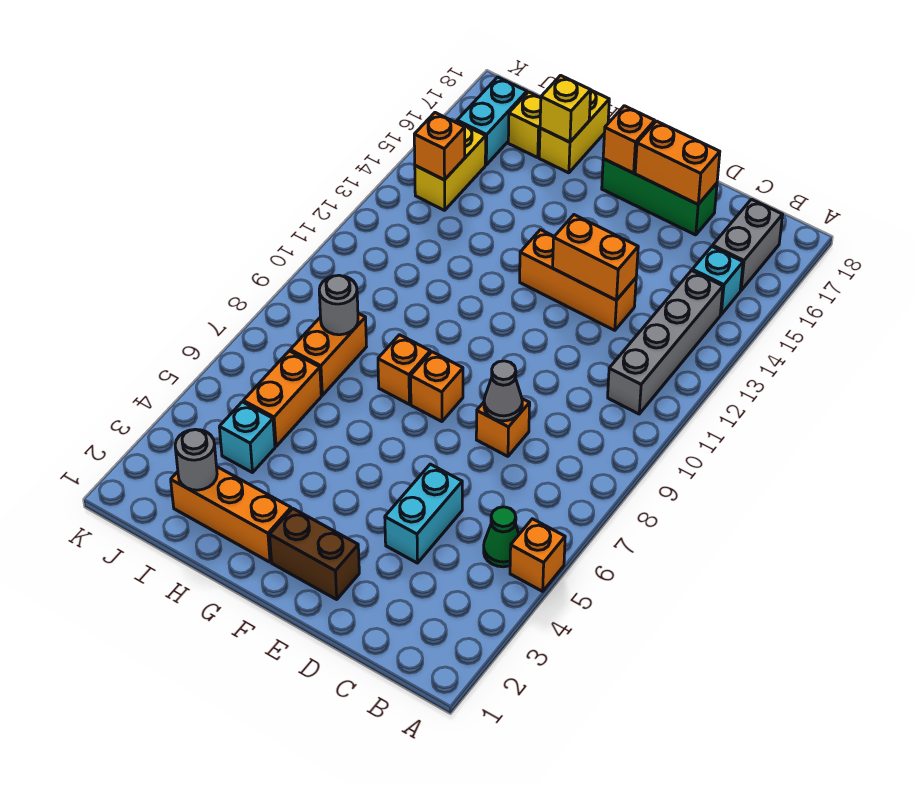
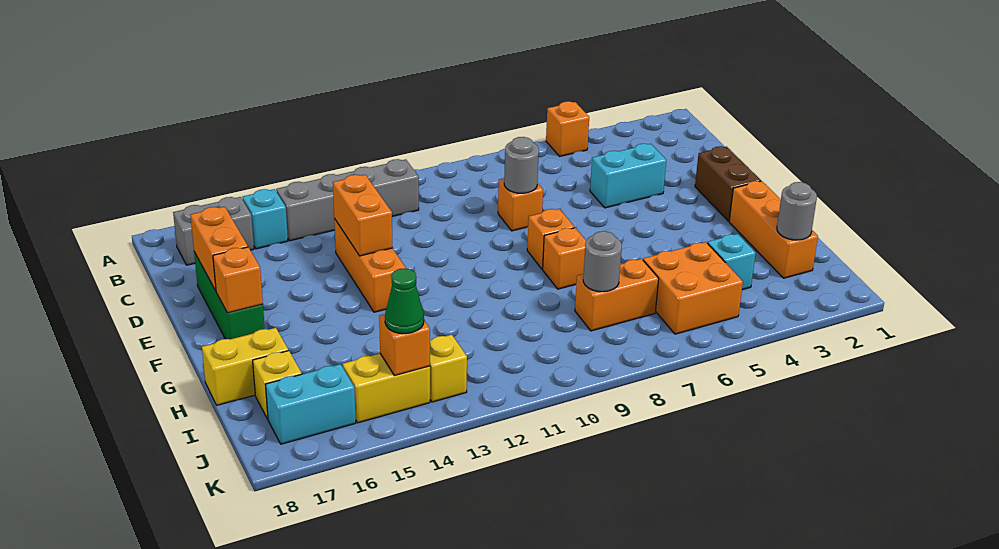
green cone B5 level 1 -> green cone J14 level 3
grey cone D8 level 2 -> grey round brick D8 level 2
yellow brick H17 level 2 -> yellow brick J13 level 1
orange brick I5:I6 level 1 -> orange brick I5:J6 level 1

